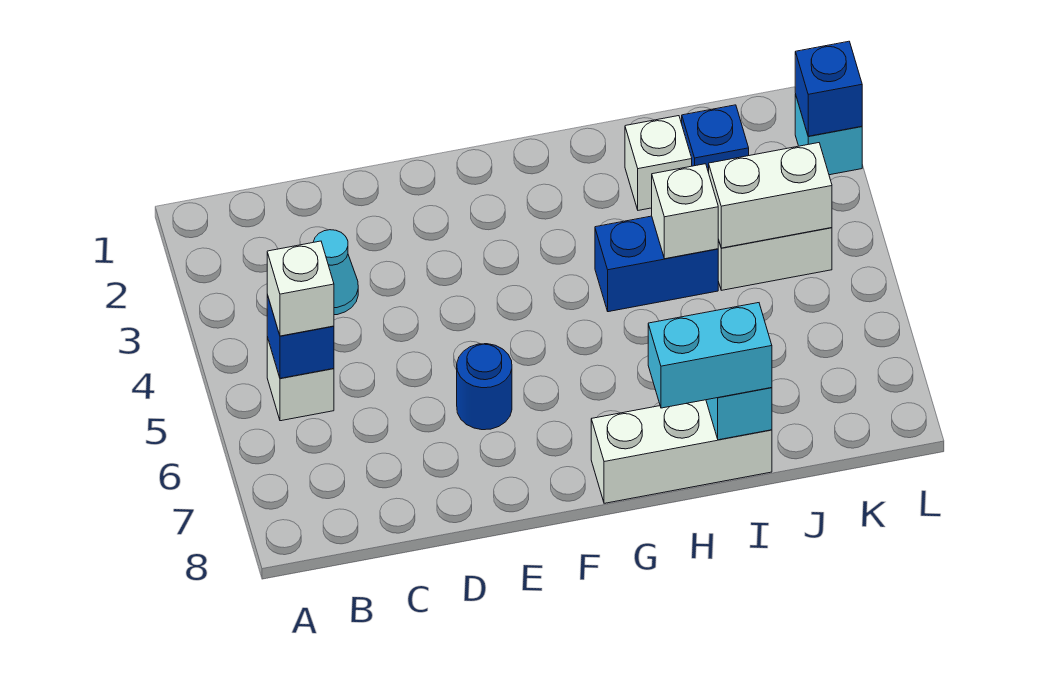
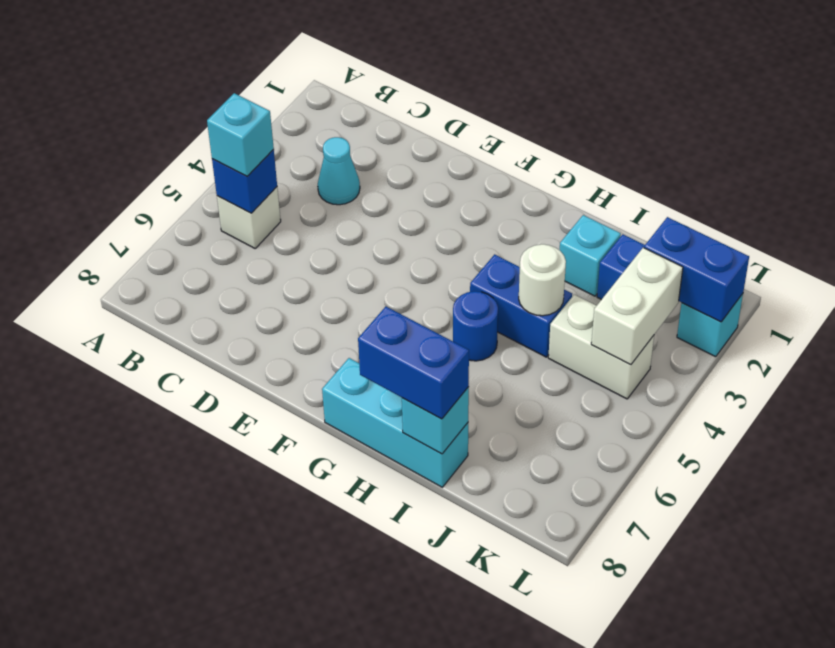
white brick B5 level 3 -> cyan brick B5 level 3
blue round brick E6 level 1 -> blue round brick H5 level 1
white brick G8:I8 level 1 -> cyan brick G8:I8 level 1
cyan brick H8:I8 level 3 -> blue brick H8:I8 level 3
white brick I2 level 1 -> cyan brick I2 level 1
white brick I4 level 2 -> white round brick I4 level 2
white brick J4:K4 level 2 -> white brick K3:K4 level 2
blue brick L2 level 2 -> blue brick K2:L2 level 2

